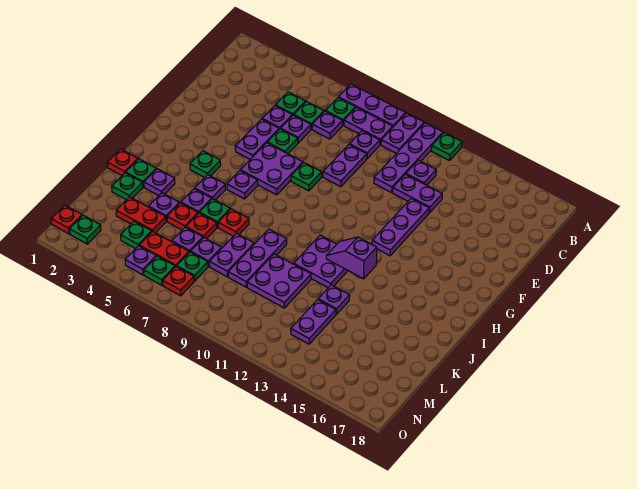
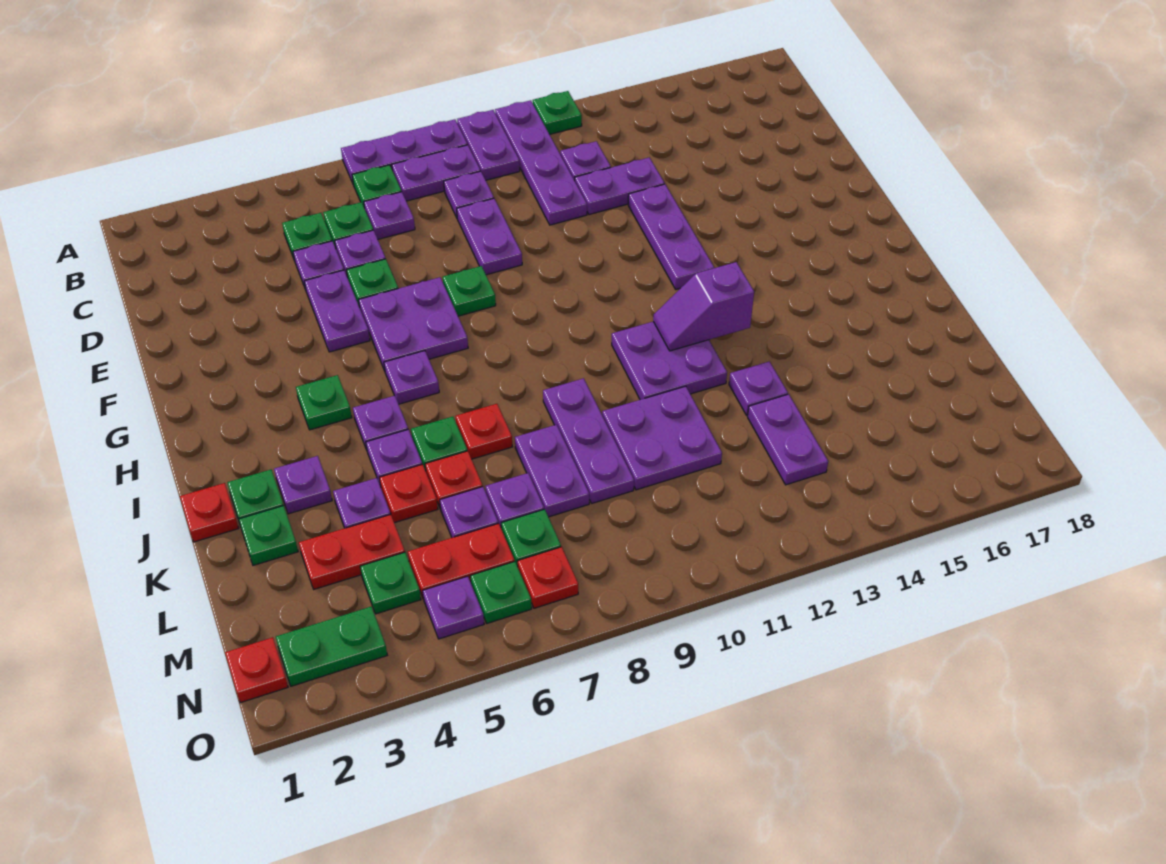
green plate N2 level 1 -> green plate N2:N3 level 1

